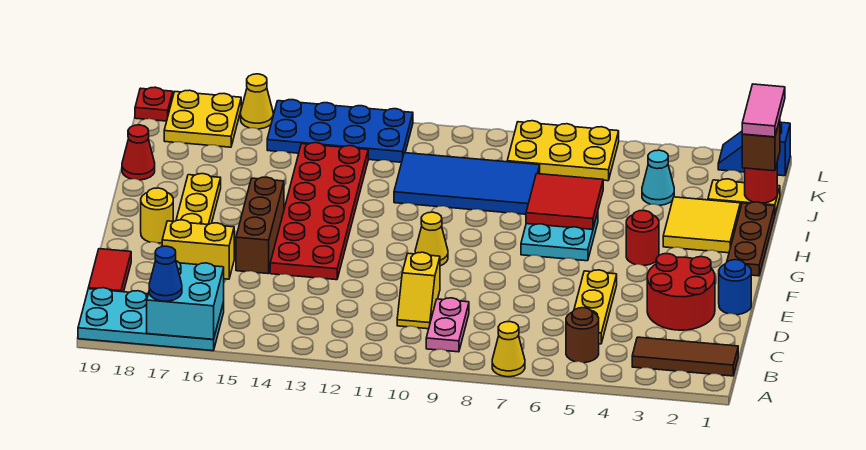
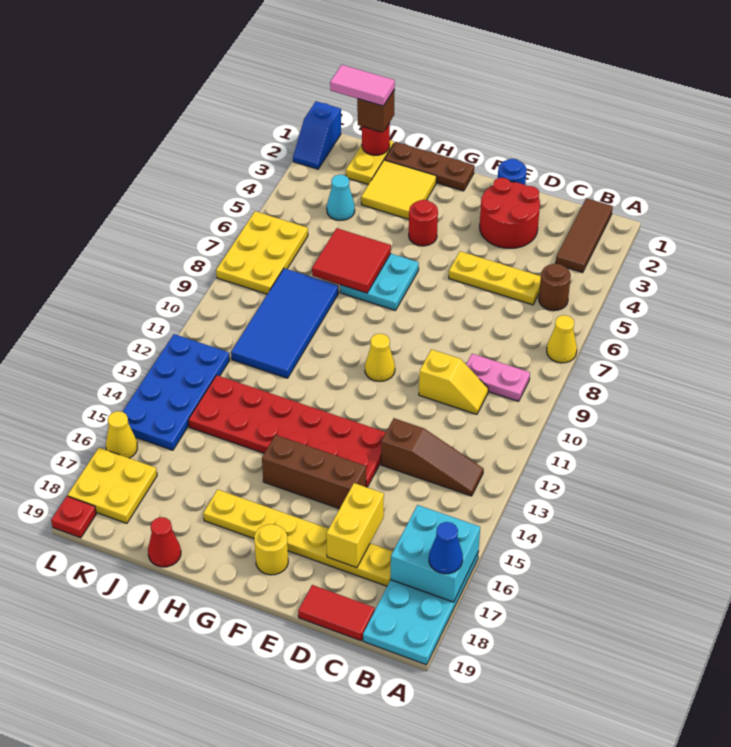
none -> brown slope B13:D13 level 1 top D

